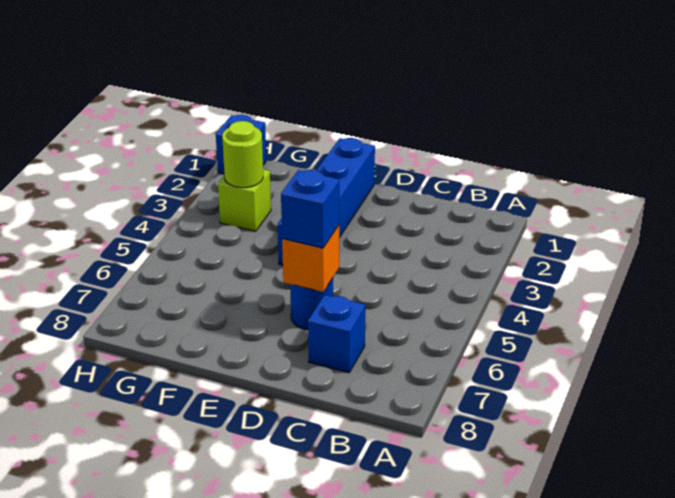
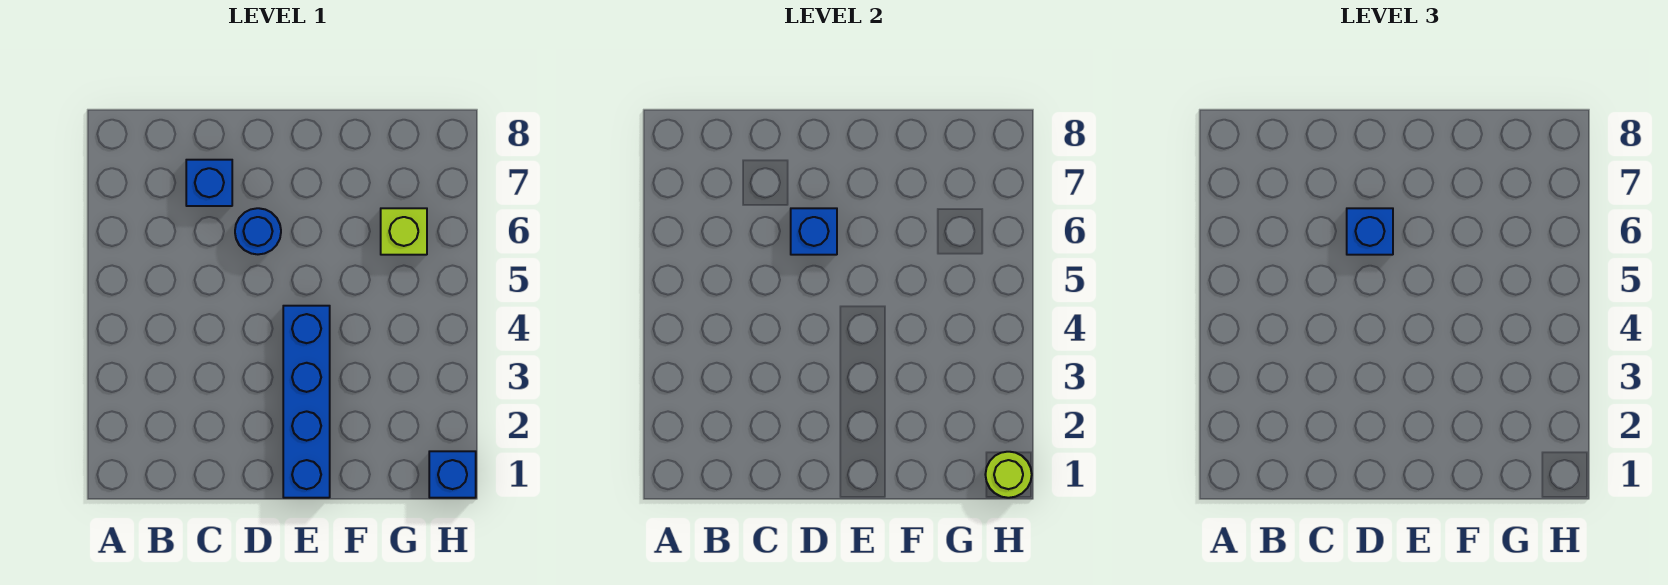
orange brick D6 level 2 -> blue brick D6 level 2
lime brick G3 level 1 -> lime brick G6 level 1
lime round brick G3 level 2 -> lime round brick H1 level 2

